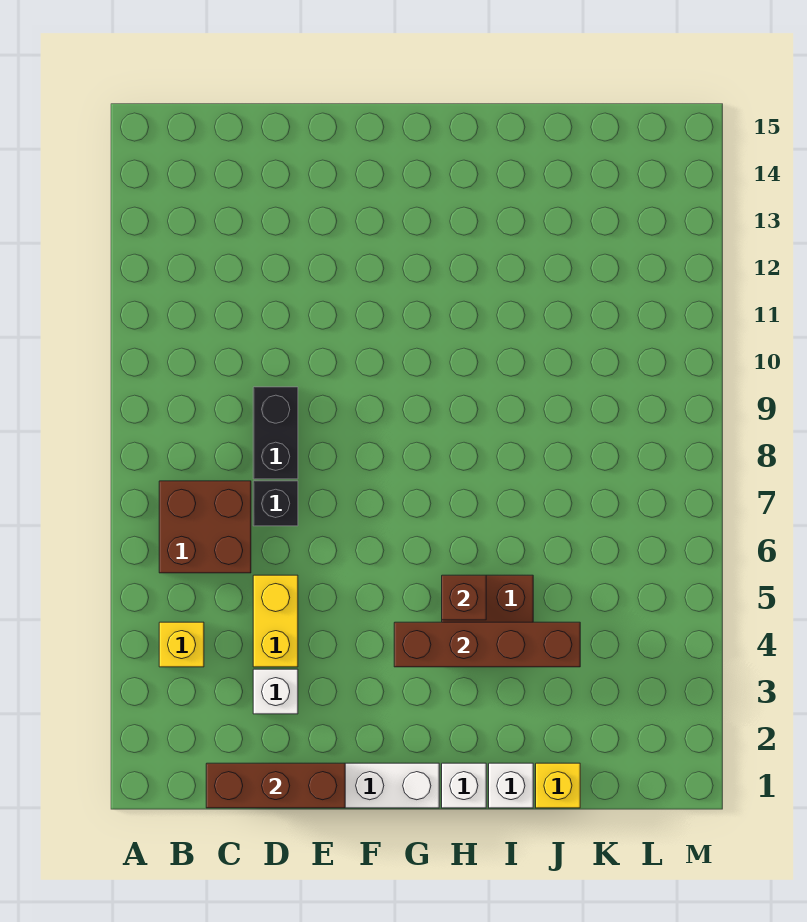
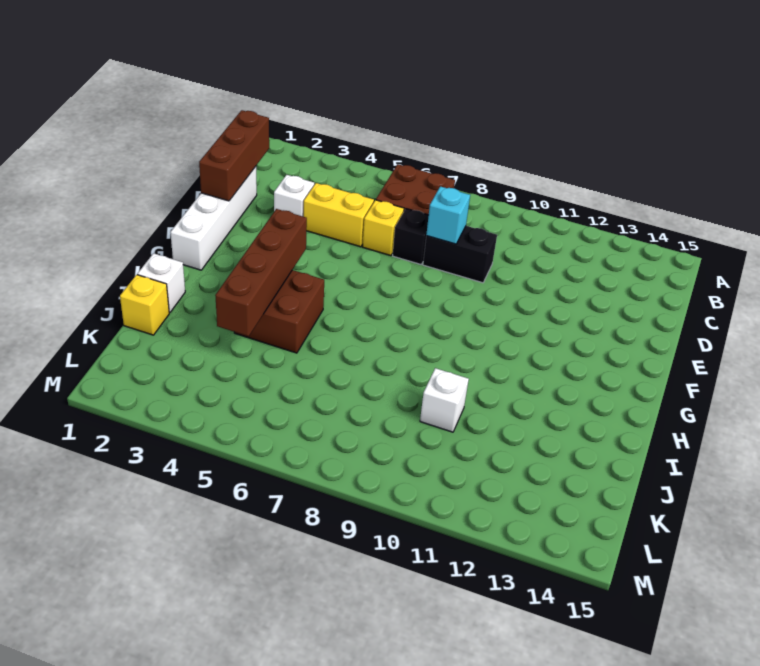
yellow brick B4 level 1 -> yellow brick D6 level 1
none -> cyan brick D8 level 2
white brick H1 level 1 -> white brick J10 level 1
brown brick H5 level 2 -> none

